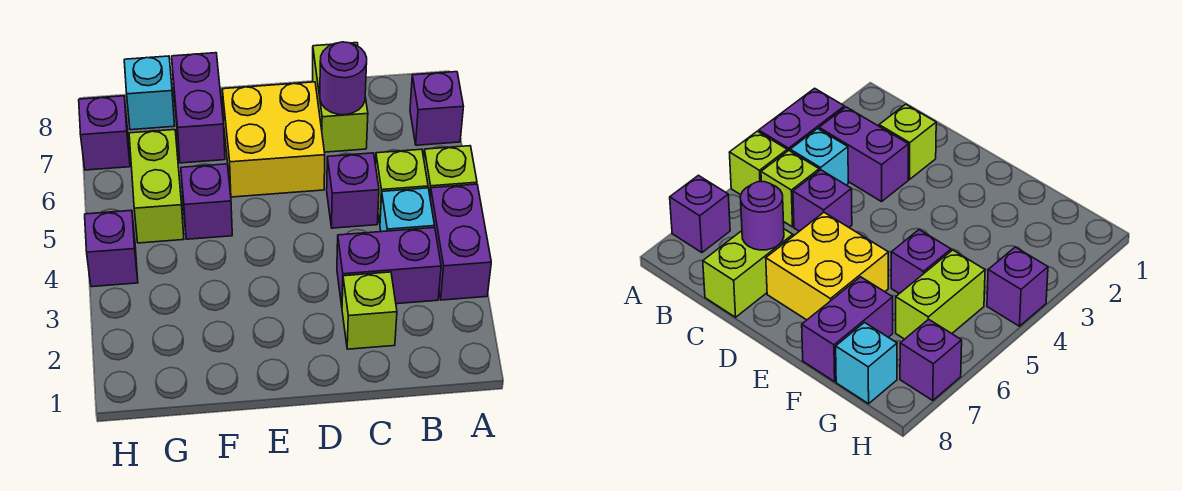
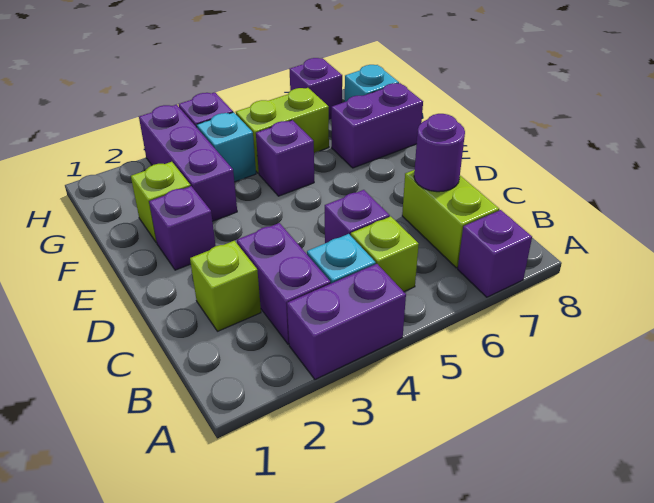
lime brick A5 level 1 -> lime brick F2 level 1
lime brick C7:C8 level 1 -> lime brick B7:C7 level 1
yellow brick D6:E7 level 1 -> none
none -> purple brick E2 level 1
none -> purple brick F3:H3 level 1
none -> cyan brick G4 level 1

